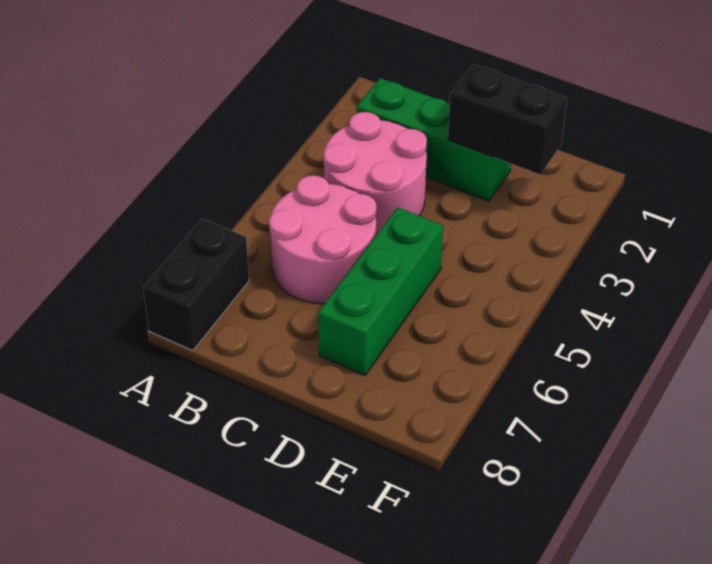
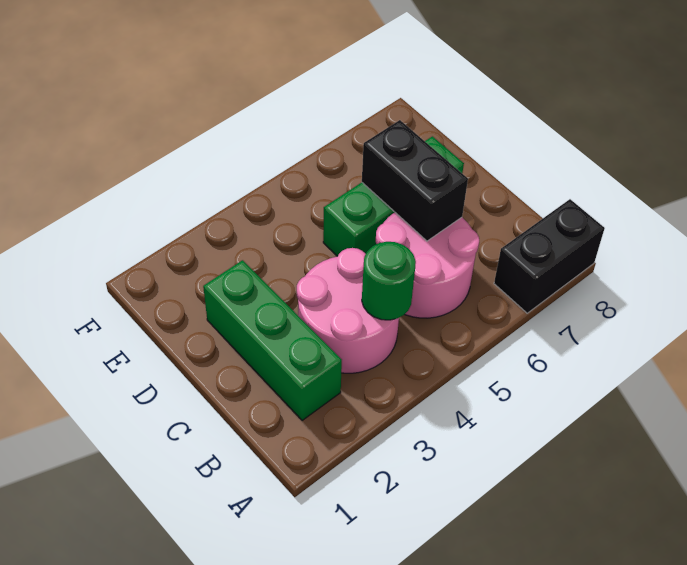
none -> green round brick B4 level 2
black brick D2:E2 level 2 -> black brick C6:D6 level 2

